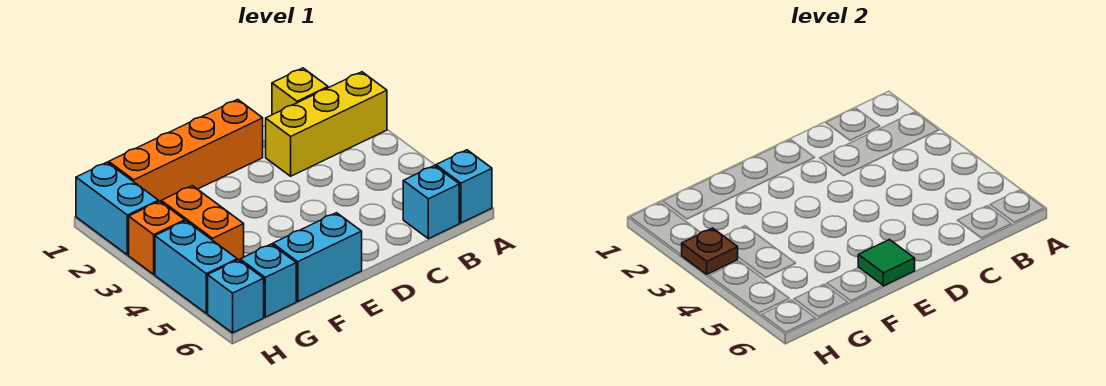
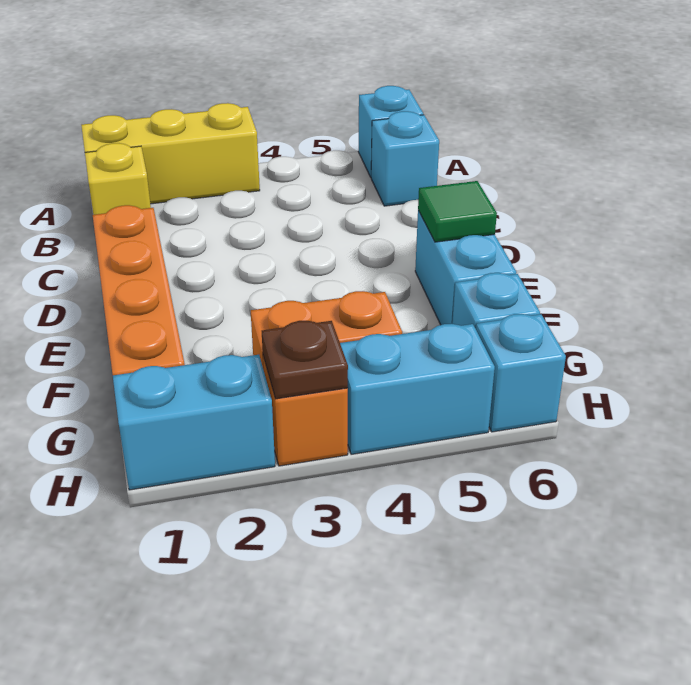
yellow brick A2:C2 level 1 -> yellow brick A1:A3 level 1

